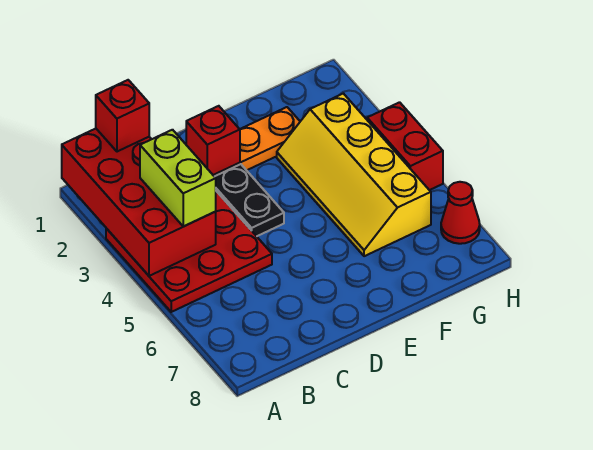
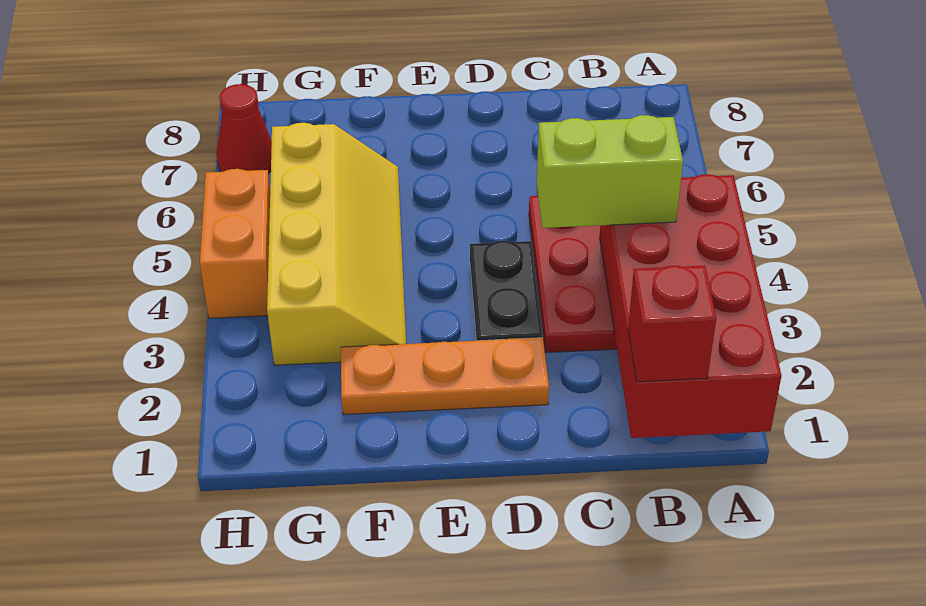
lime brick B3:B4 level 3 -> lime brick B4:C4 level 3
red brick D2 level 2 -> none
red brick H4:H5 level 1 -> orange brick H4:H5 level 1

